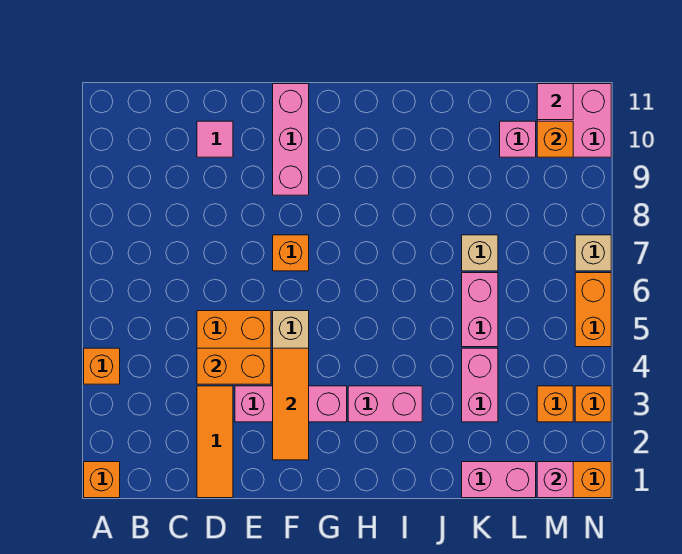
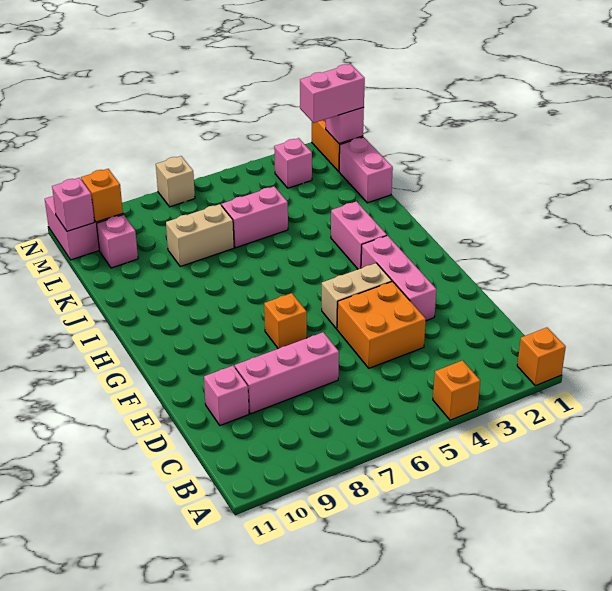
orange tile D1:D3 level 1 -> none
orange brick D4:E4 level 2 -> none
pink tile D10 level 1 -> pink brick D10 level 1
orange tile F2:F4 level 2 -> none
pink brick F9:F11 level 1 -> pink brick D7:D9 level 1
pink brick K3:K4 level 1 -> pink brick M1:M2 level 3
tan brick K7 level 1 -> tan brick K7:K8 level 1
orange brick M3 level 1 -> pink brick M3 level 1
pink tile M11 level 2 -> pink brick M11 level 2
orange brick N3 level 1 -> none
orange brick N5:N6 level 1 -> none

